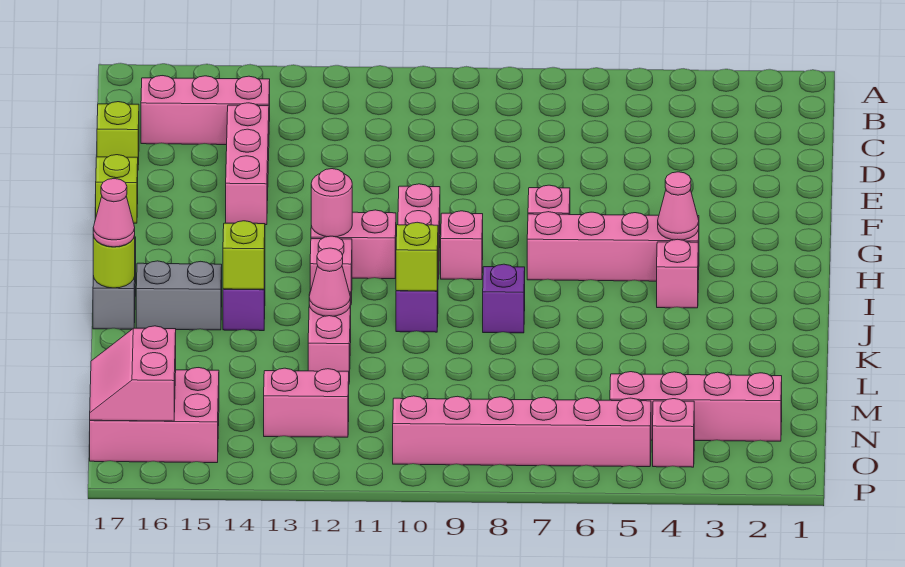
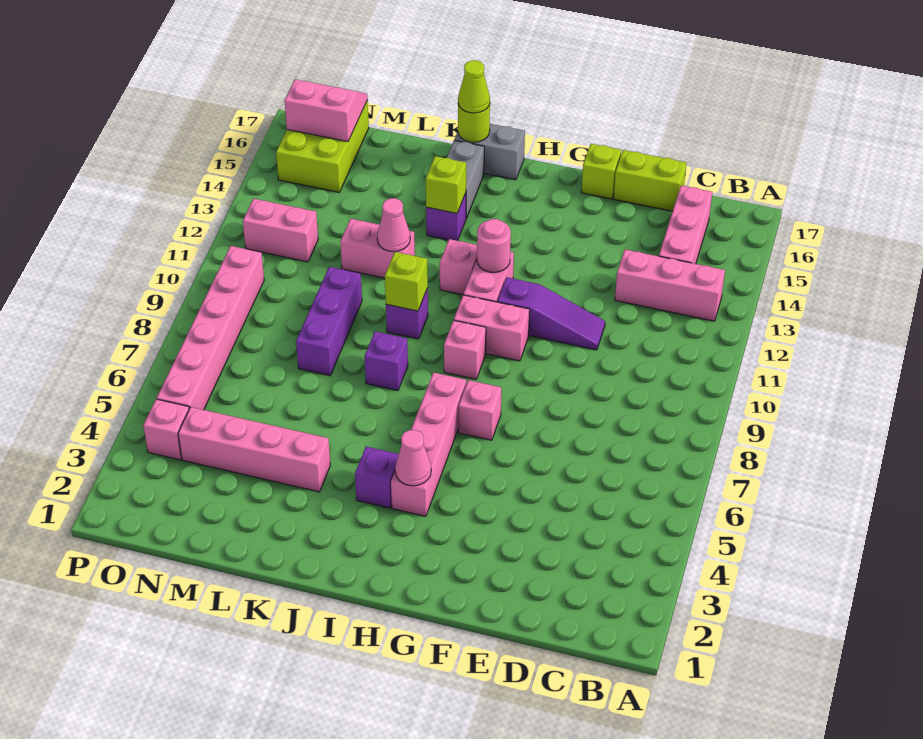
pink brick D14:F14 level 1 -> pink brick B13:D13 level 1
lime brick D17 level 1 -> lime brick D17:E17 level 1
none -> purple slope E11:G11 level 1 top G
pink brick I4 level 1 -> purple brick I4 level 1
pink cone J17 level 3 -> lime cone J17 level 3
none -> purple brick L8:L10 level 1
pink brick N2:N5 level 1 -> pink brick K4:N4 level 1
pink brick N12:N13 level 1 -> pink brick N12:O12 level 1
pink brick N15:O17 level 1 -> lime brick N15:O17 level 1

